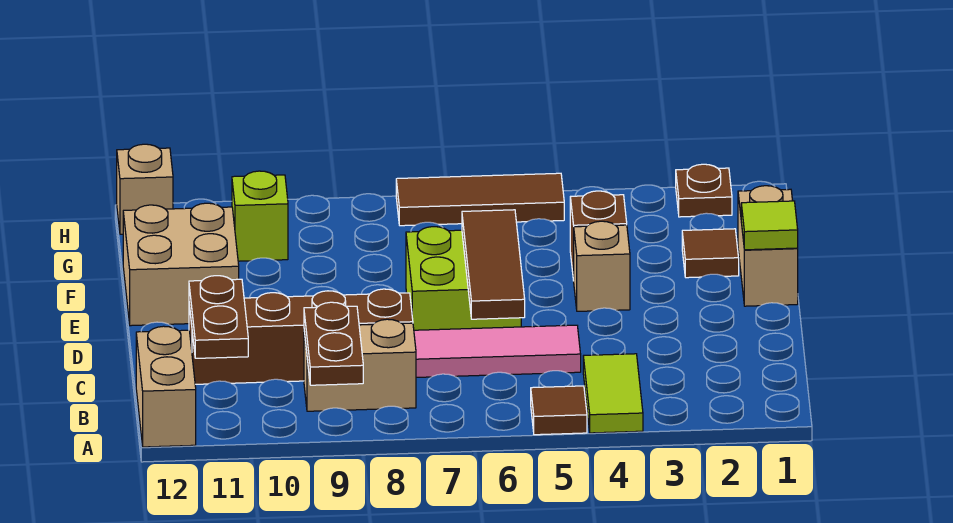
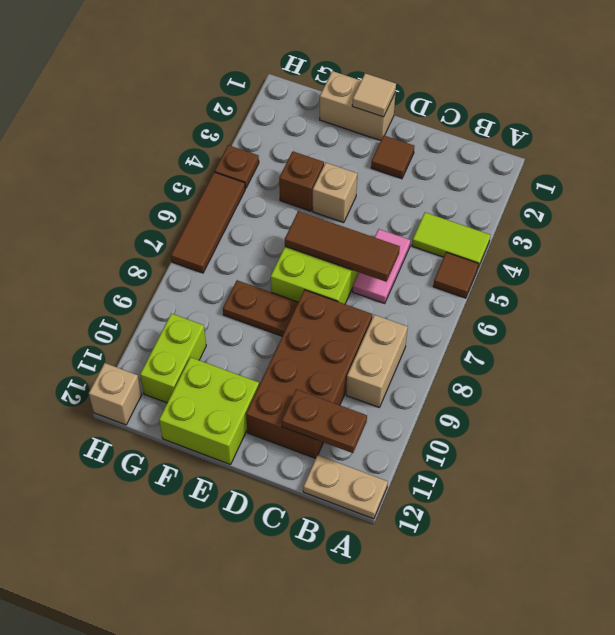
brown plate A9:B9 level 2 -> brown plate E8:F8 level 1
tan brick A12:B12 level 1 -> tan plate A12:B12 level 1
pink tile C5:C7 level 1 -> pink tile C5:C6 level 1
brown brick C8:C11 level 1 -> brown brick C8:D11 level 1
lime tile E1 level 2 -> tan tile E1 level 2
tan brick E11:F12 level 1 -> lime brick E11:F12 level 1
brown tile F2 level 1 -> brown tile D2 level 1
lime brick G10 level 1 -> lime brick G10:G11 level 1
brown plate H2 level 1 -> brown plate H4 level 1

